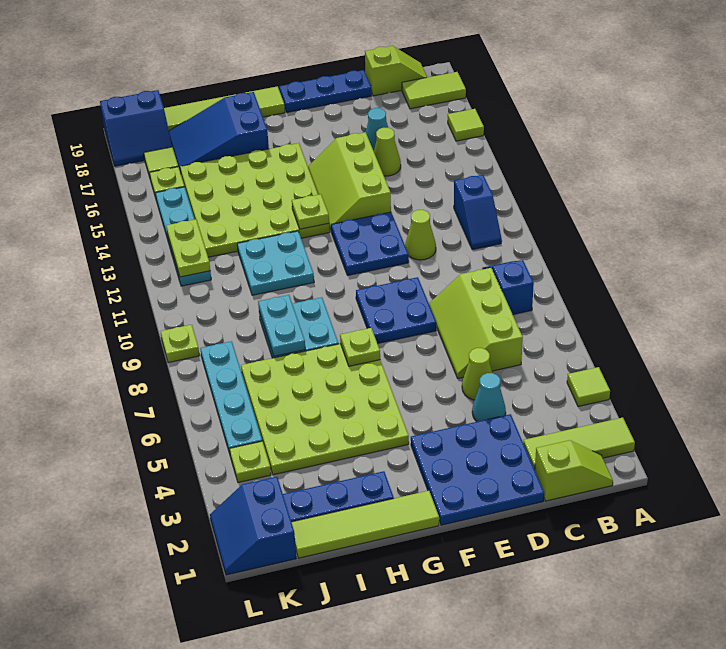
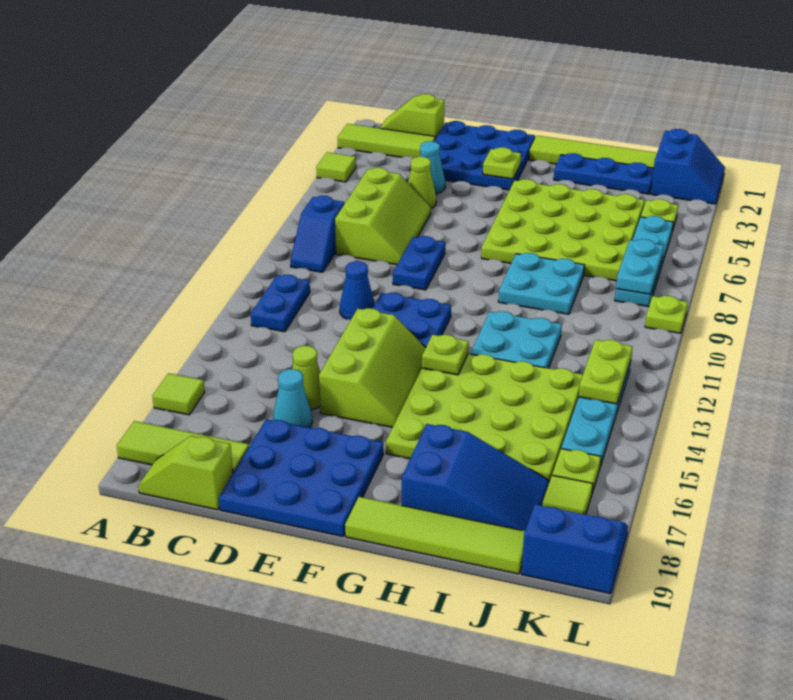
lime tile A18:B18 level 1 -> lime tile A18:C18 level 1
blue slope B11:B12 level 1 top 12 -> blue plate B11:B12 level 1
lime cone D11 level 1 -> blue cone D11 level 1
blue plate D19:F19 level 1 -> blue plate D17:F19 level 1
blue plate E8:F9 level 1 -> blue plate E8:E9 level 1
lime plate G7 level 2 -> lime plate F3 level 2
cyan plate I8:I9 level 2 -> cyan plate K7:K8 level 2

